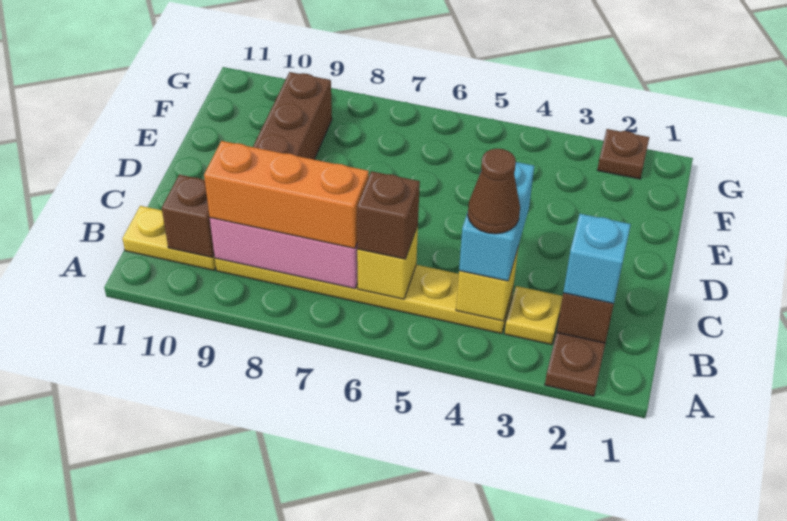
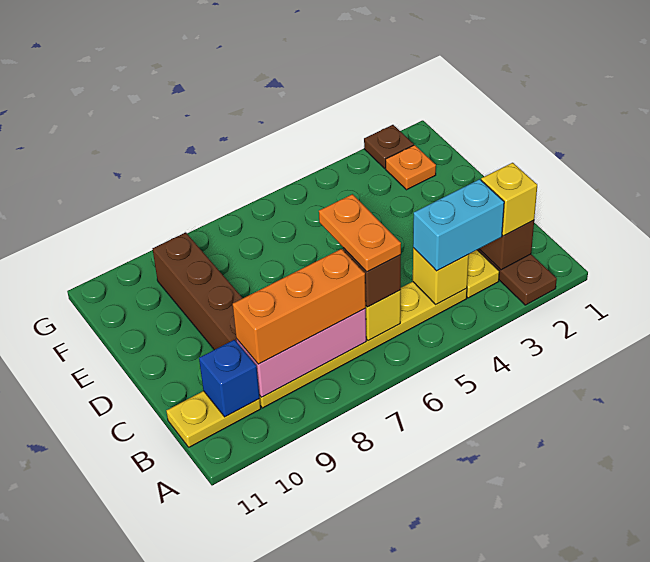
cyan brick B2 level 3 -> yellow brick B2 level 3
cyan brick B4:C4 level 3 -> cyan brick B3:B4 level 3
brown cone B4 level 4 -> none
none -> orange plate B6:C6 level 4
brown brick B10 level 2 -> blue brick B10 level 2
none -> orange plate F2 level 1

